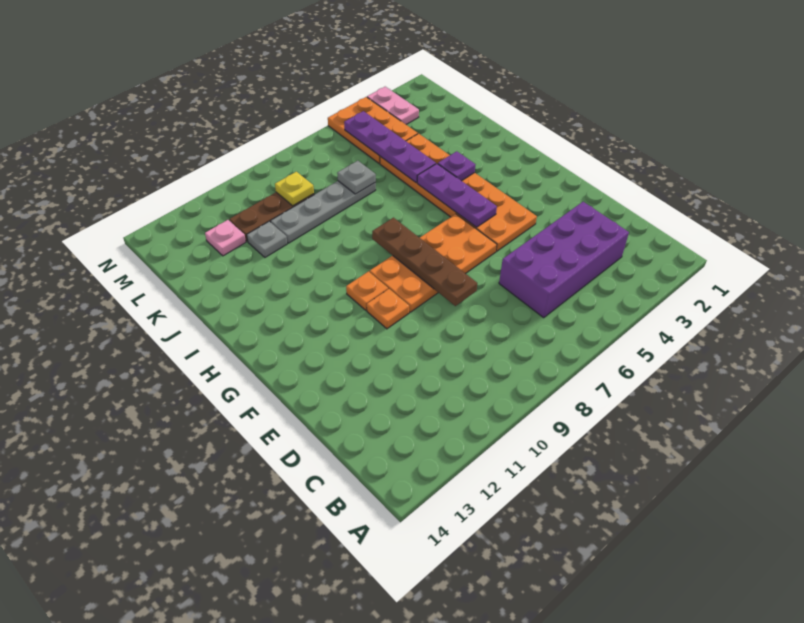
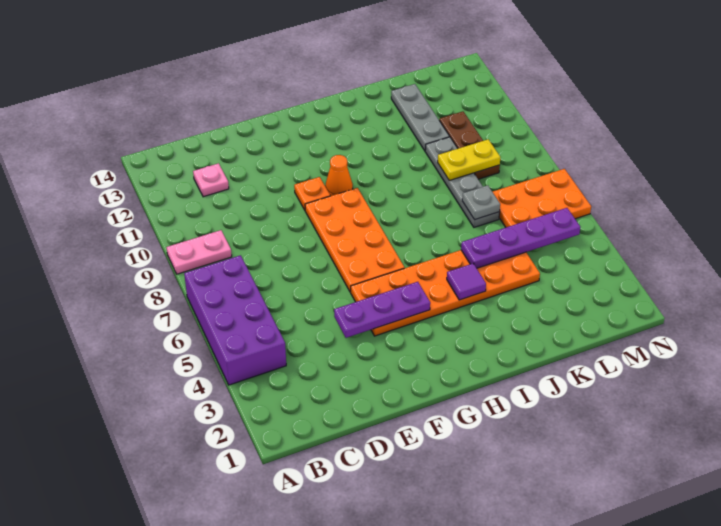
purple brick C3:D6 level 1 -> purple brick A4:B7 level 1
brown plate E8:H8 level 2 -> none
purple plate G5:I5 level 2 -> purple plate E4:G4 level 2
orange plate G10 level 1 -> orange cone G10 level 1
purple plate I4 level 2 -> purple tile I4 level 2
grey plate K11 level 1 -> grey plate K11:K13 level 1
orange plate L4:N5 level 1 -> orange plate L6:N7 level 1
yellow plate L9 level 2 -> yellow plate K9:L9 level 2
pink plate L12 level 1 -> pink plate C12 level 1
pink plate M3:N3 level 1 -> pink plate A9:B9 level 1

